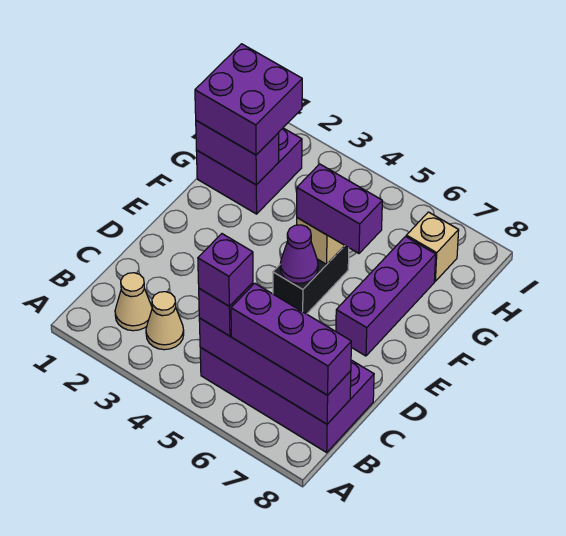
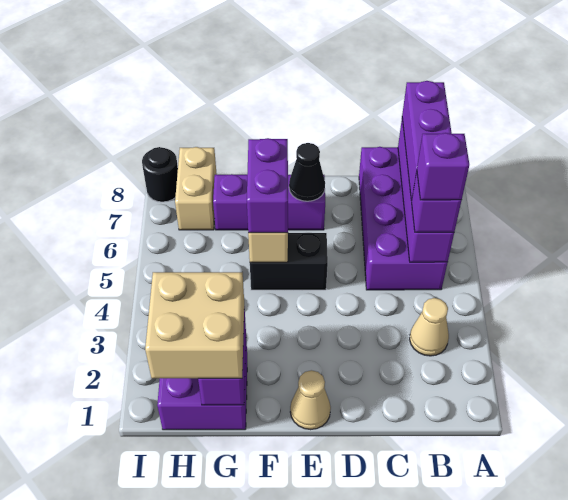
tan cone B2 level 1 -> tan cone E1 level 1
purple cone E5 level 2 -> none
none -> black cone E7 level 2
purple brick G1:H2 level 3 -> tan brick G1:H2 level 3
tan brick H7 level 1 -> tan brick H7:H8 level 1
none -> black round brick I8 level 1

